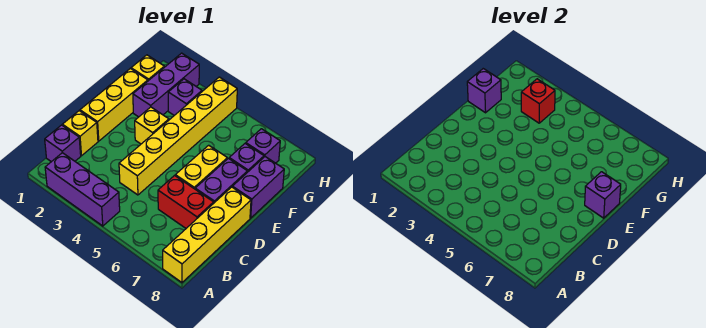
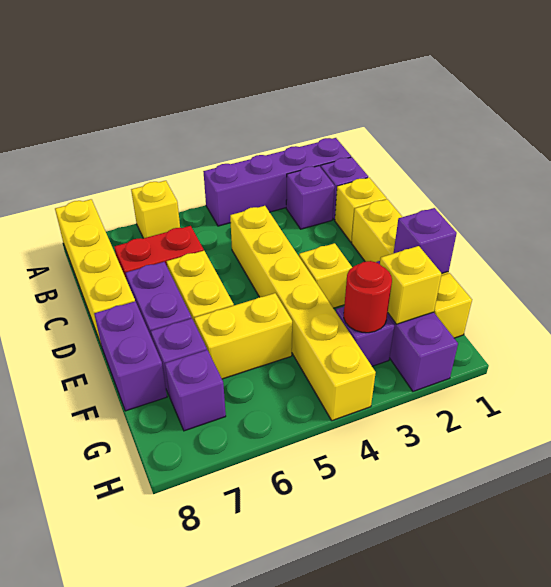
purple brick A2:A4 level 1 -> purple brick A1:A4 level 1
none -> yellow brick A6 level 1
purple brick E8 level 2 -> purple brick B2 level 1
none -> yellow brick F5:F6 level 1
none -> yellow brick G2 level 2
red brick G3 level 2 -> red round brick G3 level 2

